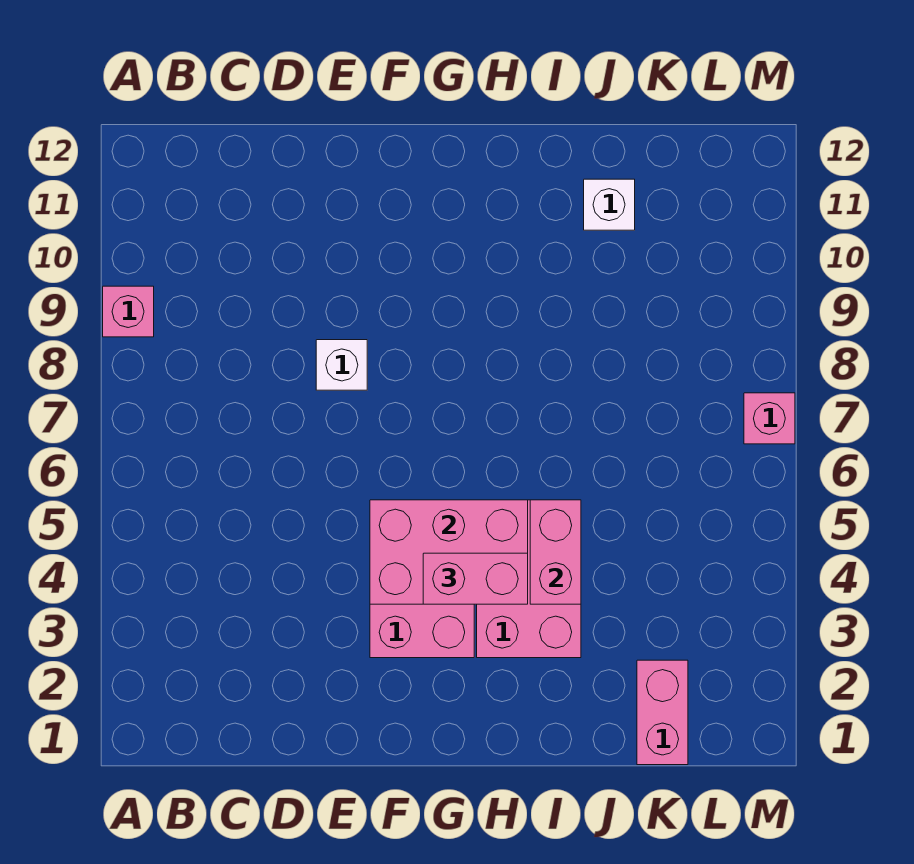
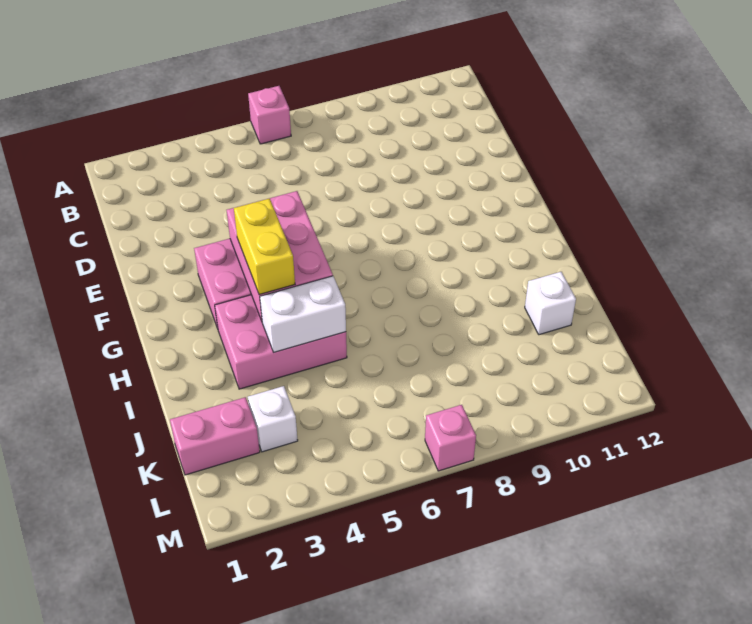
pink brick A9 level 1 -> pink brick A6 level 1
white brick E8 level 1 -> white brick K3 level 1
pink brick G4:H4 level 3 -> yellow brick G4:H4 level 3
pink brick I4:I5 level 2 -> white brick I4:I5 level 2

